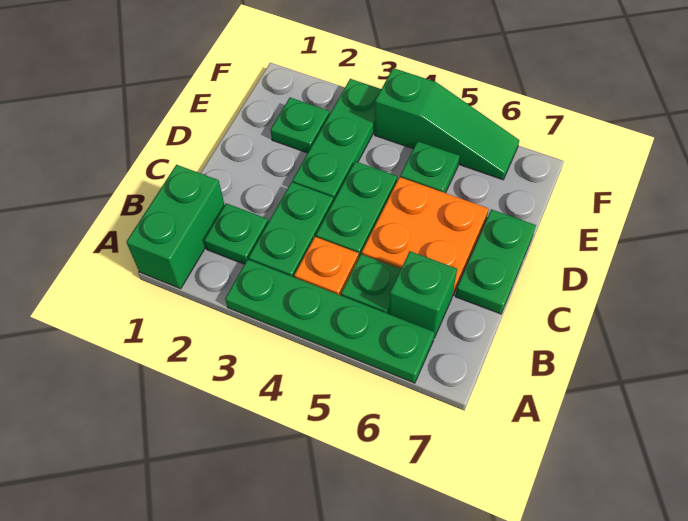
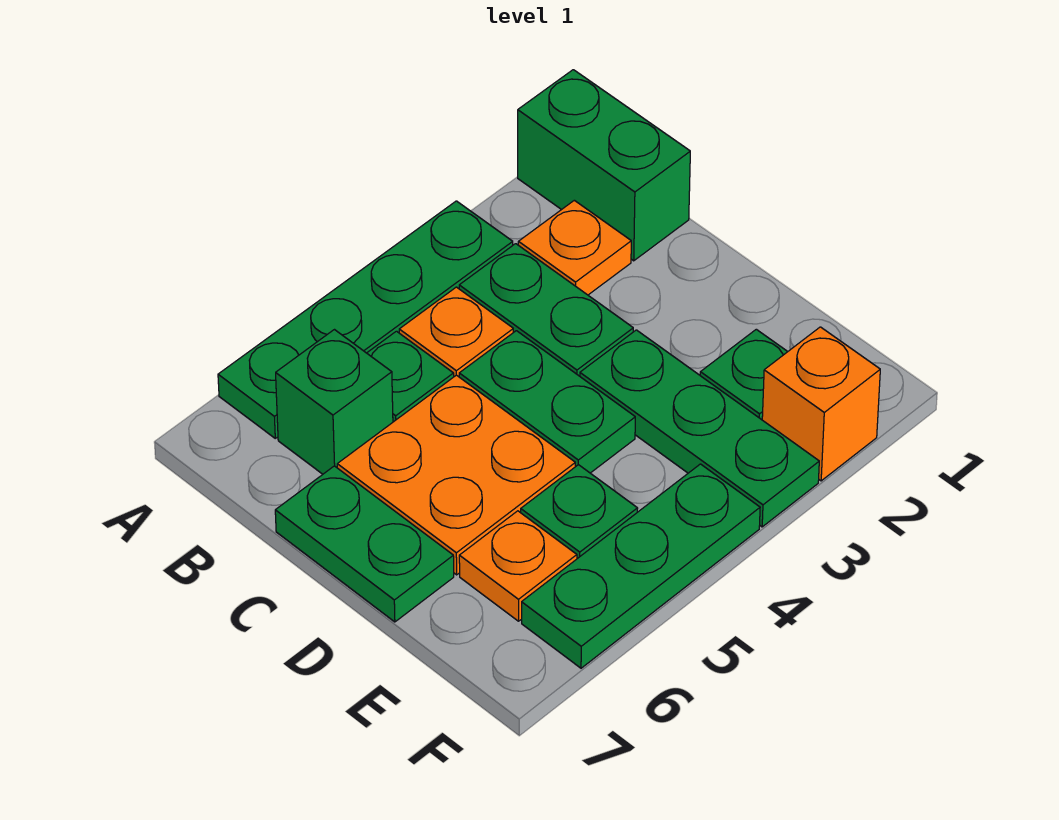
green plate B2 level 1 -> orange plate B2 level 1
none -> orange plate E6 level 1
none -> orange brick F2 level 1
green slope F4:F6 level 1 top 4 -> green plate F4:F6 level 1

